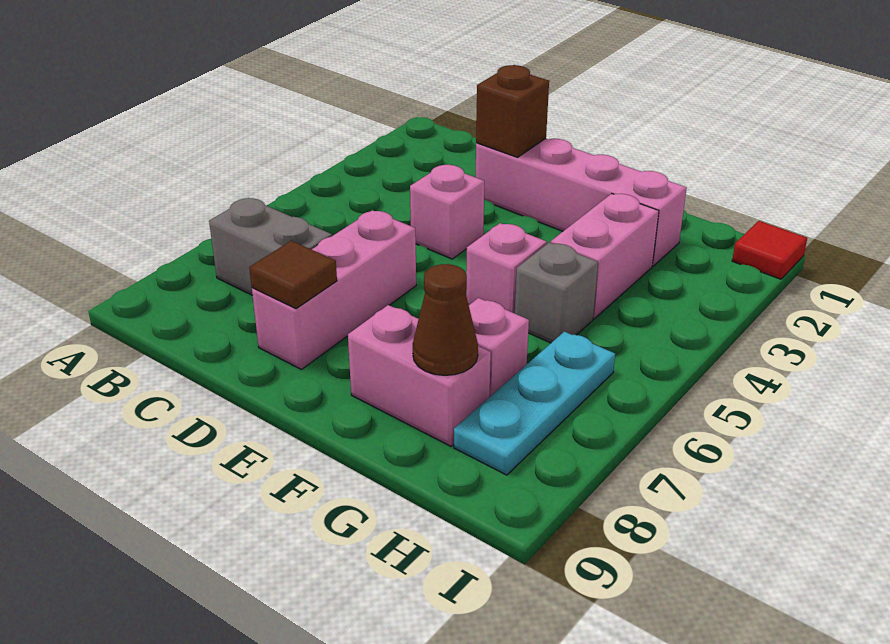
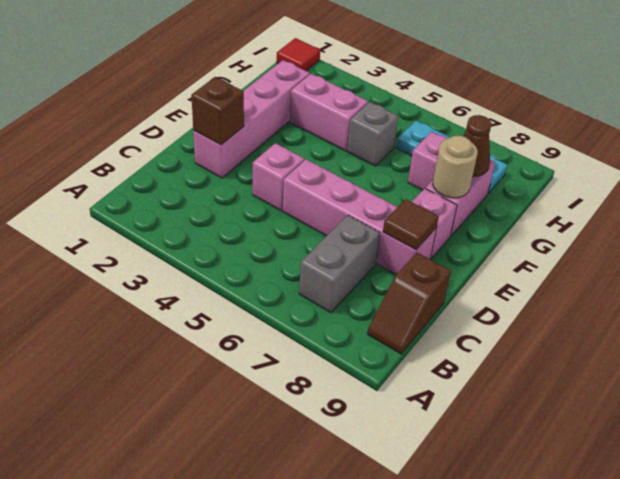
none -> brown slope B9:C9 level 1 top C
pink brick D6:D8 level 1 -> pink brick D5:D8 level 1
pink brick F5 level 1 -> pink brick E8 level 1
none -> tan round brick F8 level 2

